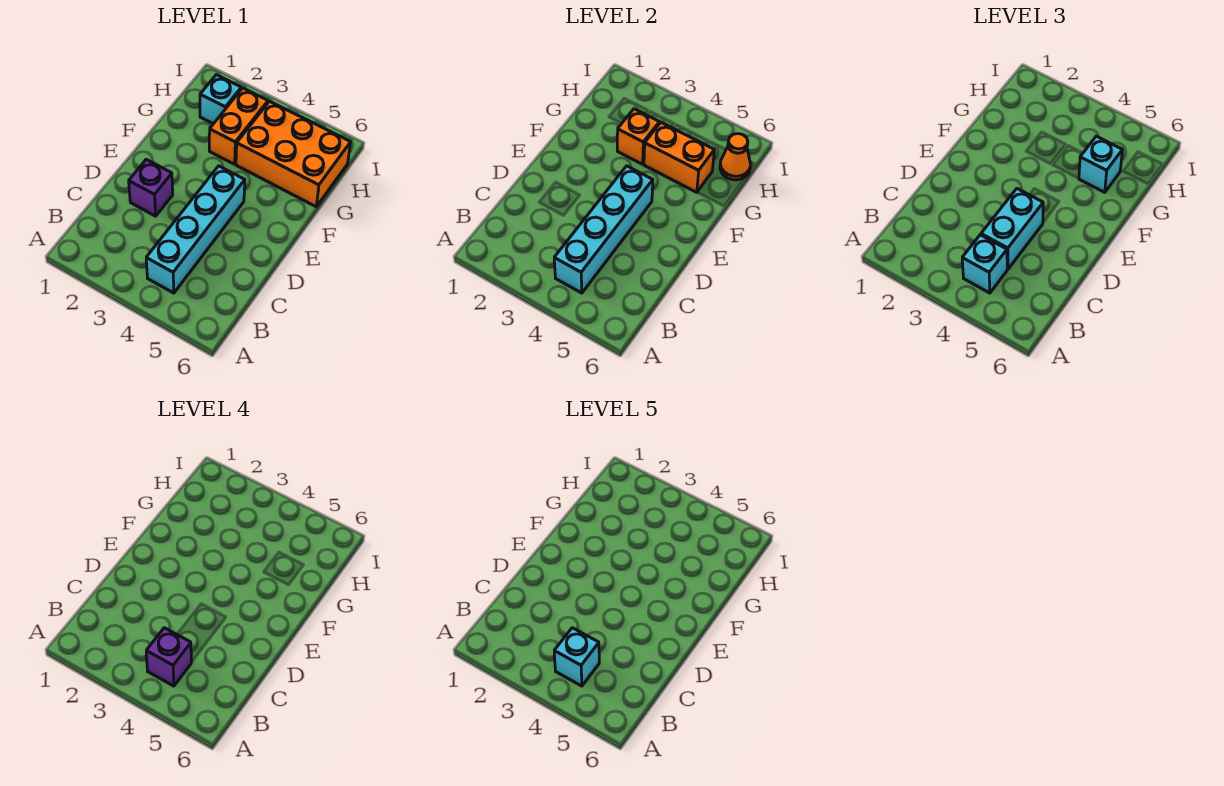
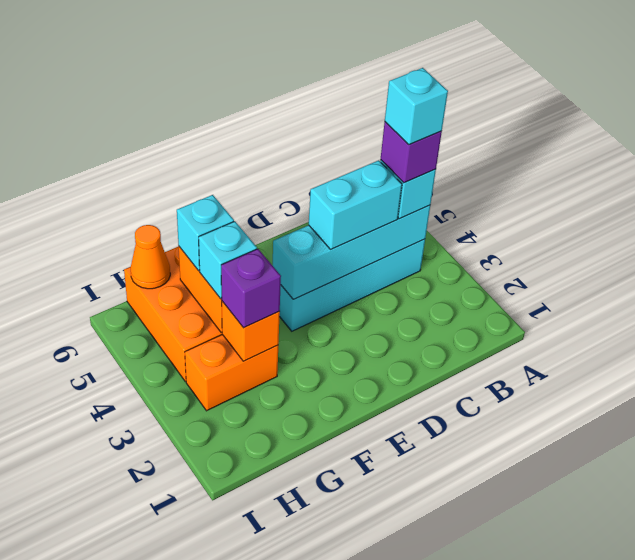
purple brick D2 level 1 -> purple brick G3 level 3
cyan brick H2 level 1 -> cyan brick G4 level 3

